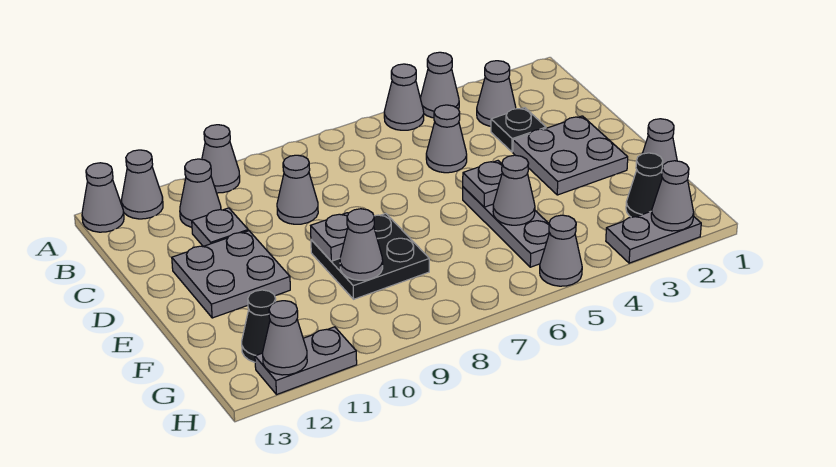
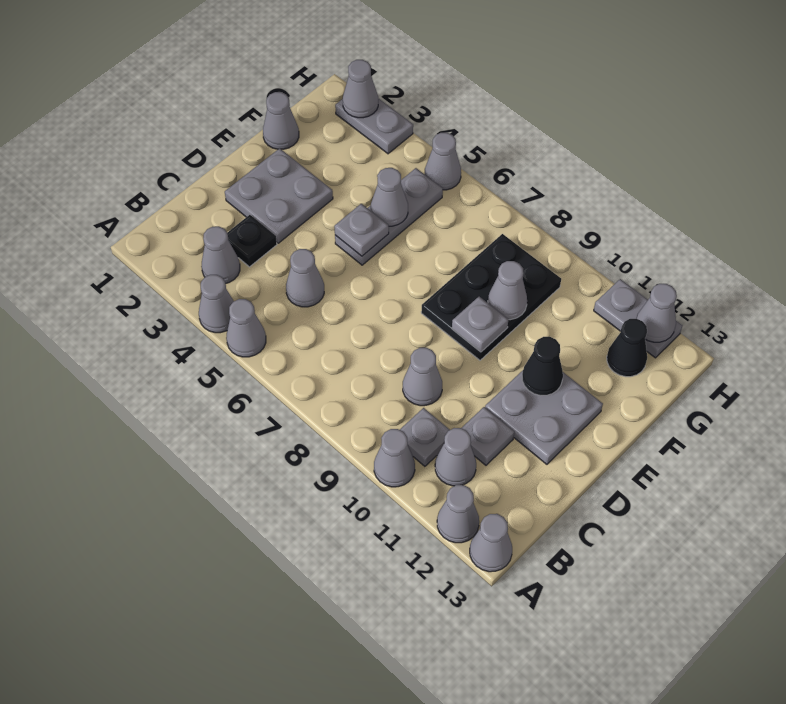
none -> grey plate B10 level 1
black plate E8:F9 level 1 -> black plate E8:G9 level 1
black cone G2 level 1 -> black cone E11 level 2

